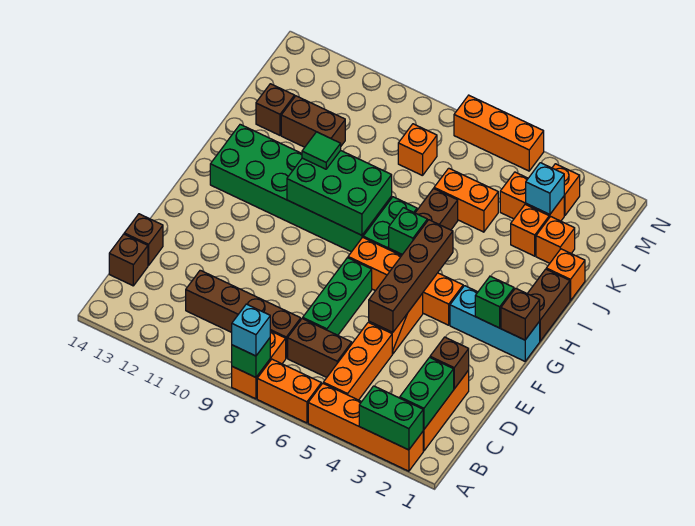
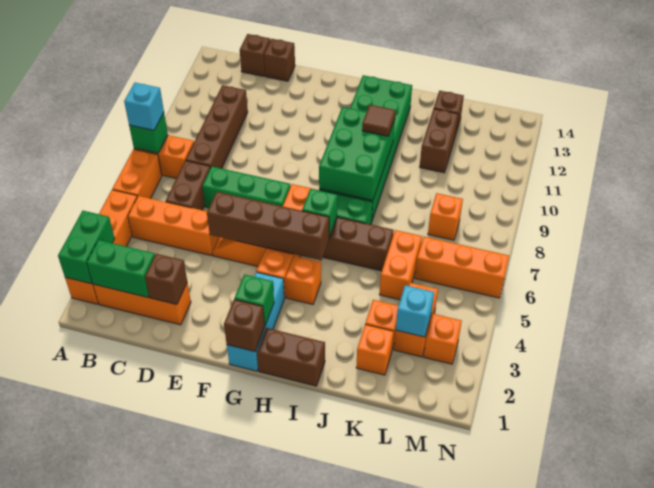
green tile I10 level 3 -> brown tile I10 level 3
orange brick J1 level 1 -> orange brick H4 level 1
orange brick N5:N7 level 1 -> orange brick L6:N6 level 1

